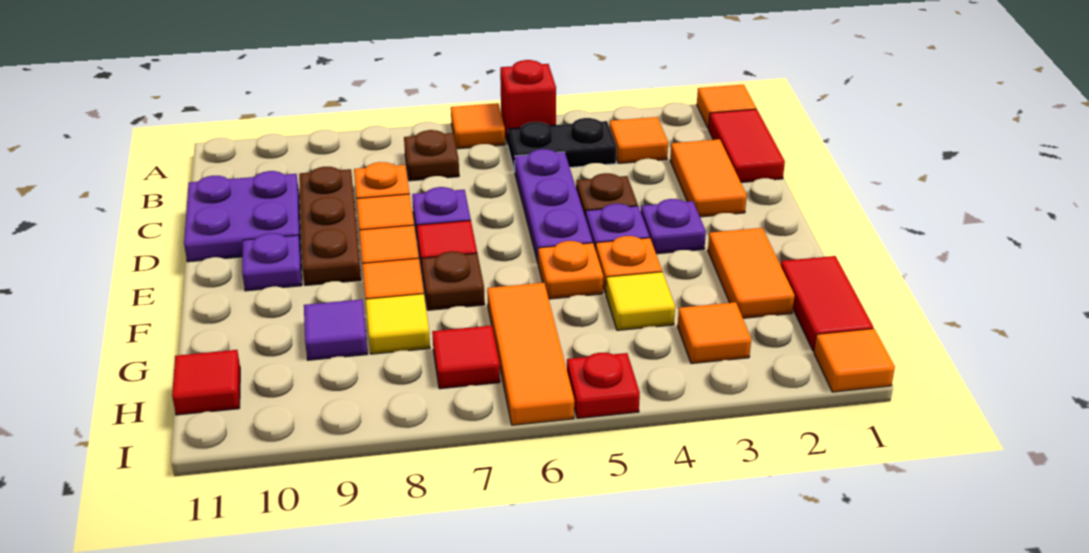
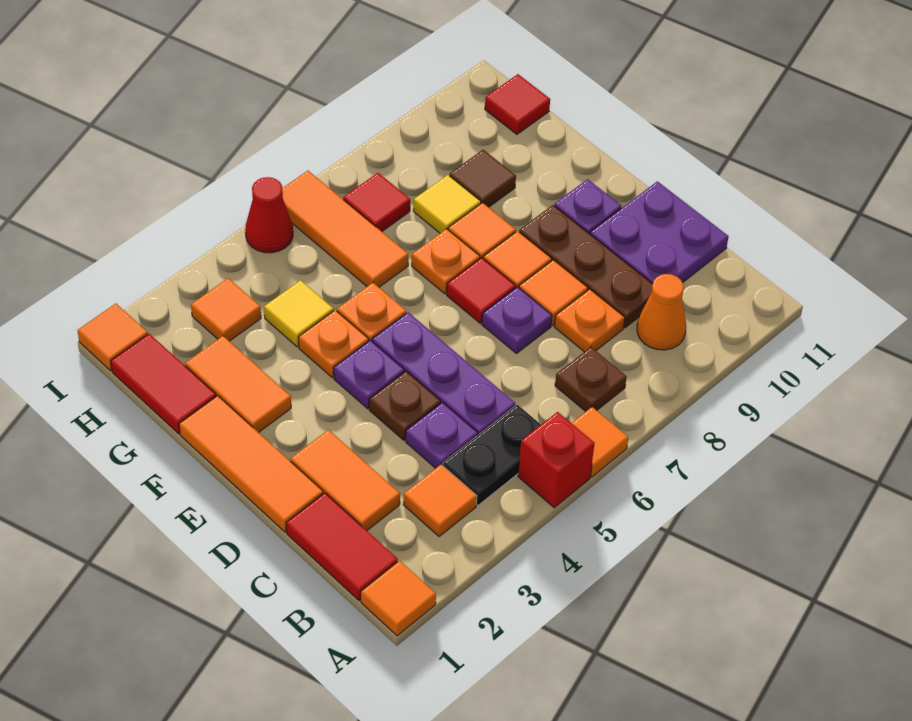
none -> orange cone B9 level 1
none -> orange tile D1:F1 level 1
purple plate E3 level 1 -> purple plate C4 level 1
brown plate F7 level 1 -> orange plate F7 level 1
purple tile G9 level 1 -> brown tile G9 level 1
red plate I5 level 1 -> red cone I5 level 1

